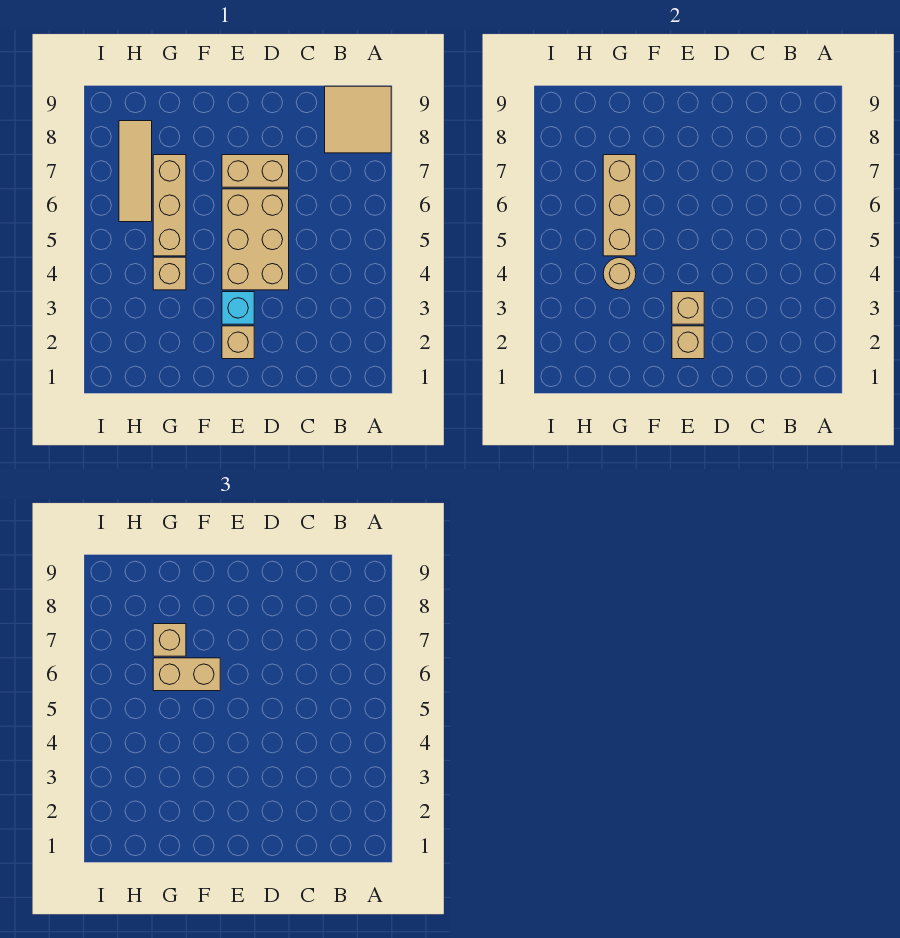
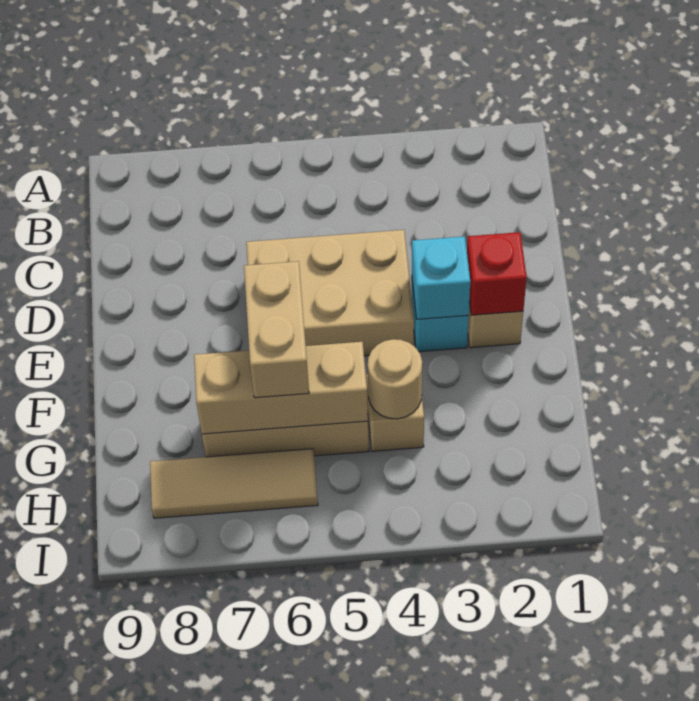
tan tile A8:B9 level 1 -> none
tan brick D7:E7 level 1 -> none
tan brick E2 level 2 -> red brick E2 level 2
tan brick E3 level 2 -> cyan brick E3 level 2
tan brick G7 level 3 -> none

